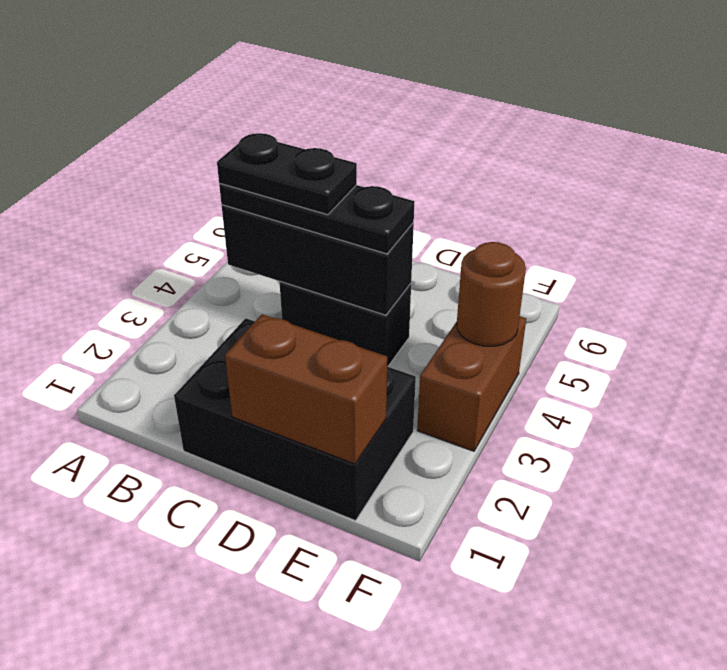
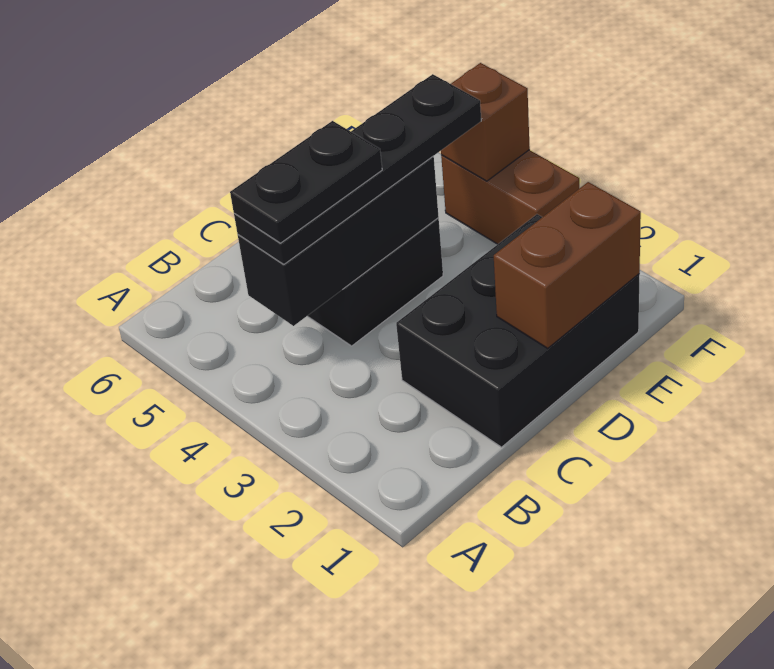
black plate B4:D4 level 3 -> black plate B4:E4 level 3
brown round brick F4 level 2 -> brown brick F4 level 2

